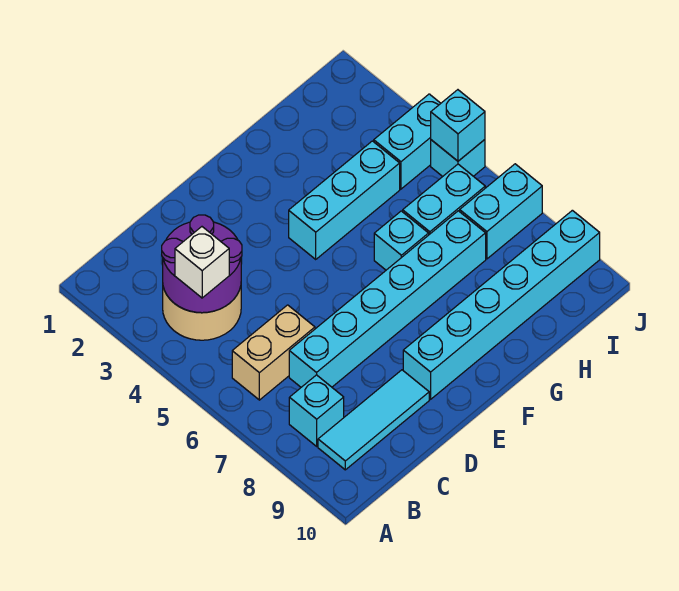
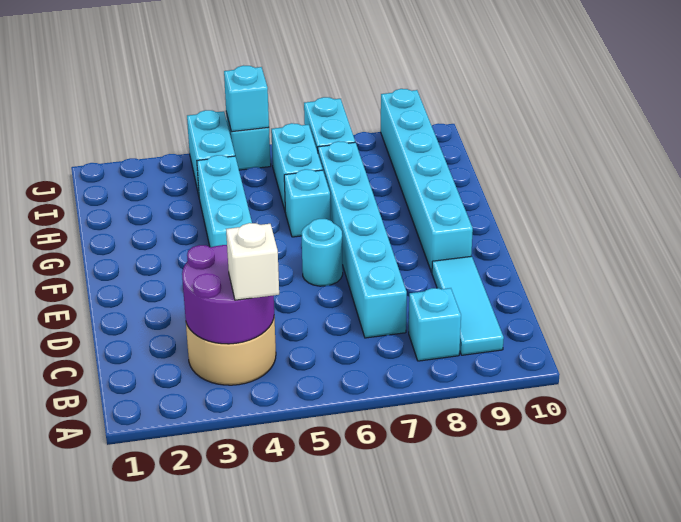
tan brick B6:C6 level 1 -> none
none -> cyan round brick E6 level 1

